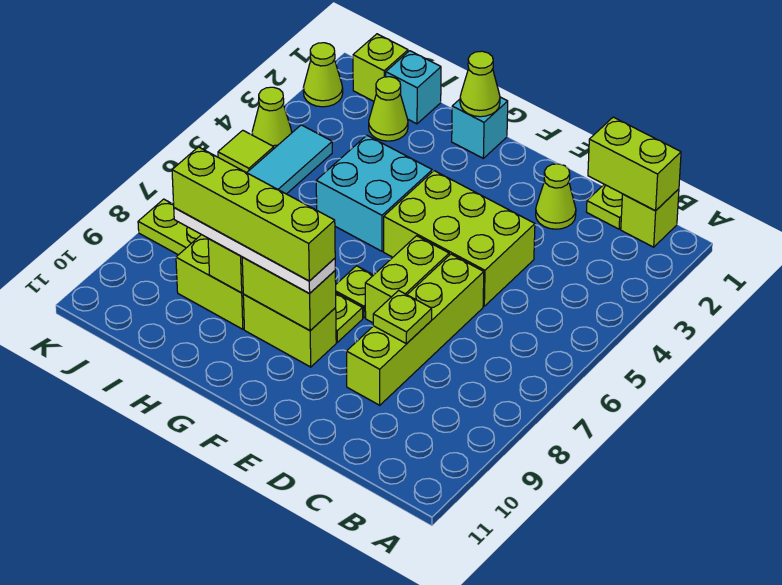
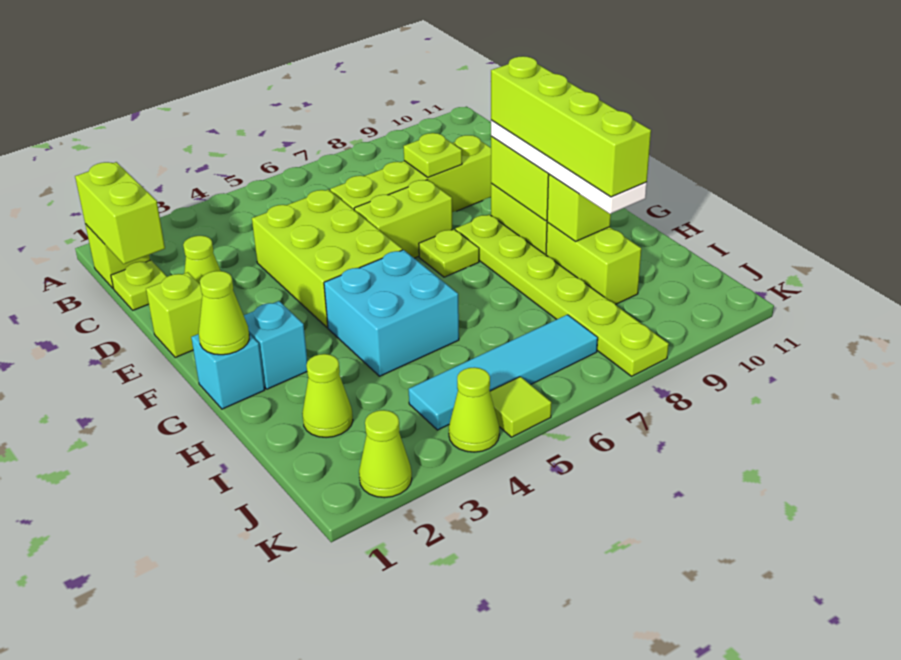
cyan brick I1 level 1 -> cyan brick G2 level 1
lime brick J1 level 1 -> lime brick E1 level 1

